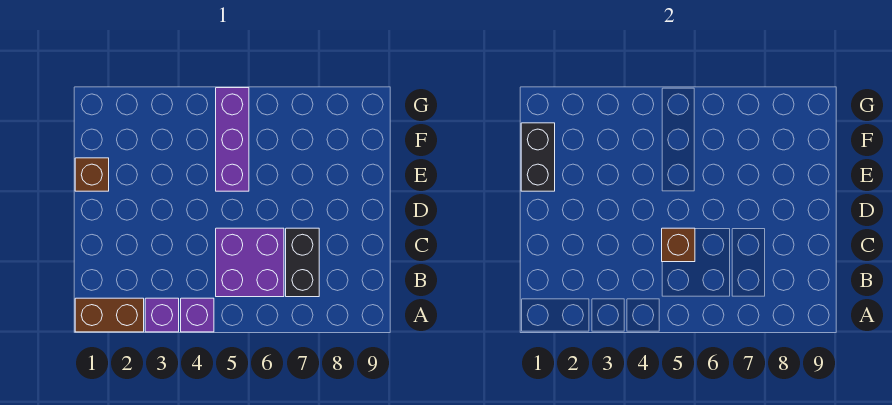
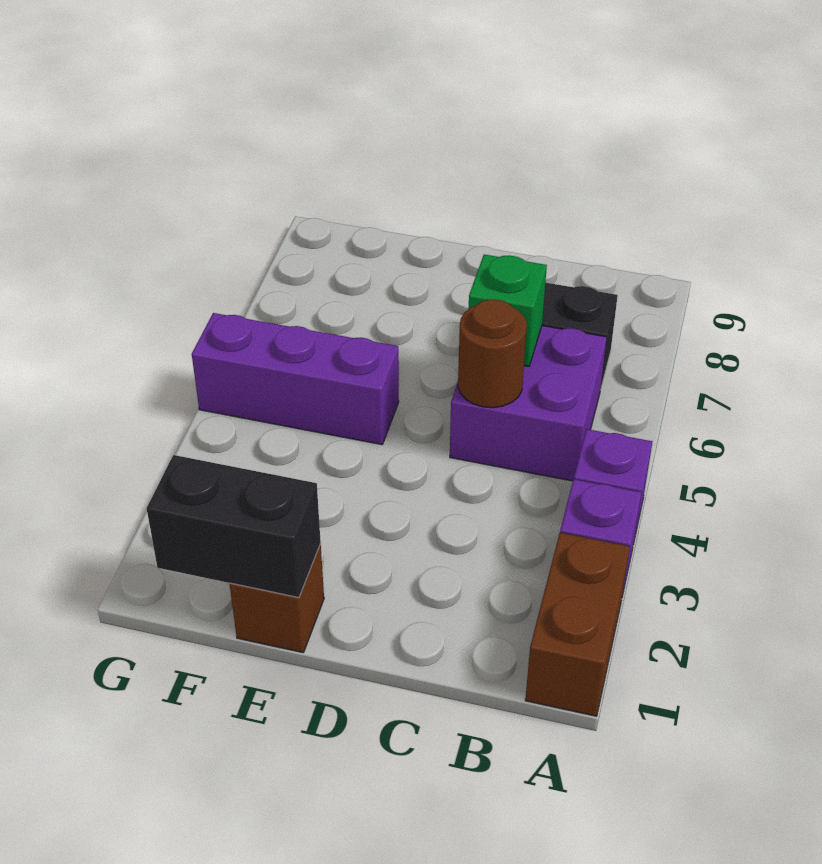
brown brick C5 level 2 -> brown round brick C5 level 2
none -> green brick C6 level 2

